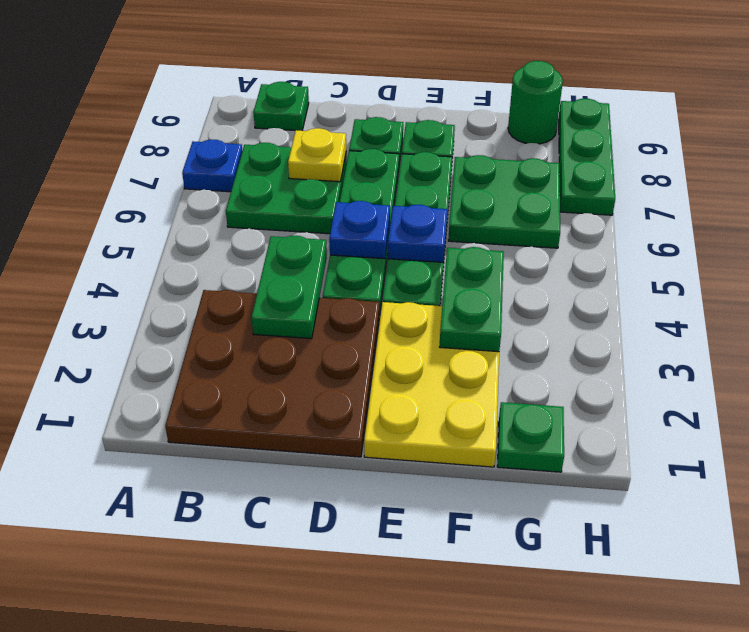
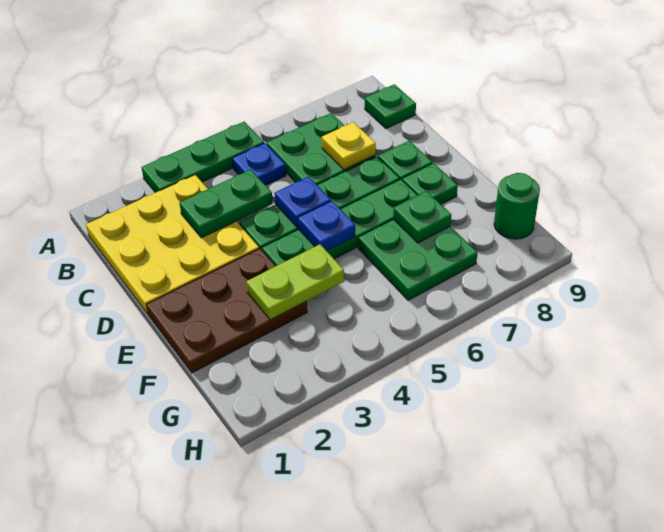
blue plate A7 level 1 -> blue plate B5 level 1
brown plate B1:D3 level 1 -> yellow plate B1:D3 level 1
yellow plate E1:F3 level 1 -> brown plate E1:F3 level 1
green plate F3:F4 level 2 -> lime plate F3:F4 level 2
green plate G1 level 1 -> green plate F7 level 2
green plate H7:H9 level 1 -> green plate A3:A5 level 1

